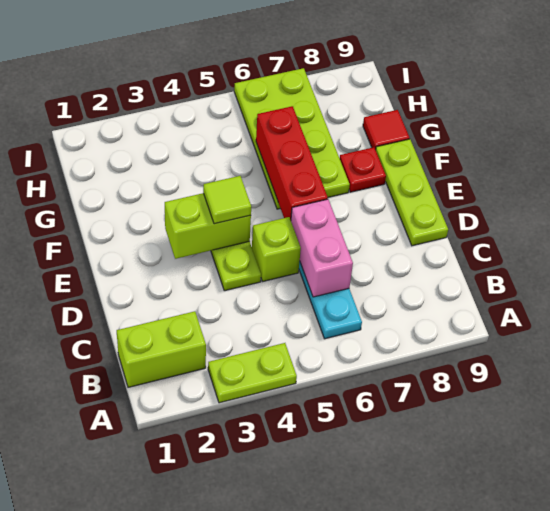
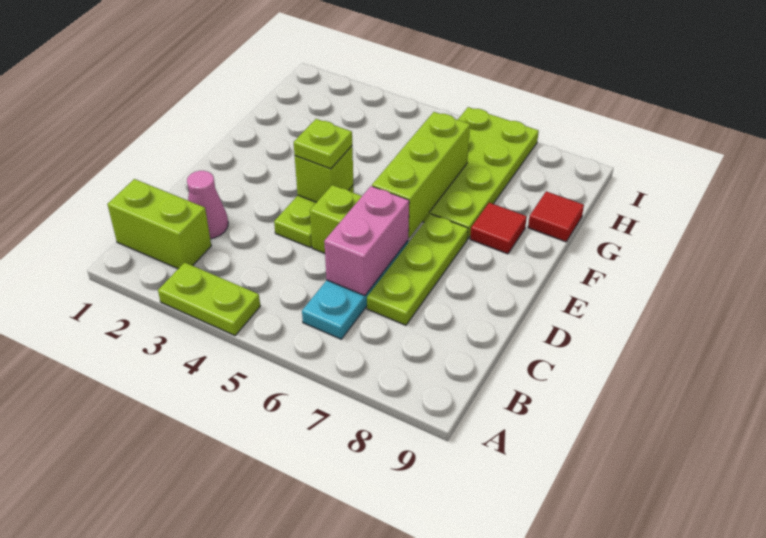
none -> pink cone C2 level 1
lime plate D9:F9 level 1 -> lime plate C7:E7 level 1
lime brick E3:E4 level 2 -> lime brick E4 level 2
lime tile E4 level 3 -> lime plate E4 level 3
red brick E6:G6 level 2 -> lime brick E6:G6 level 2
red plate F8 level 1 -> red tile F8 level 1

